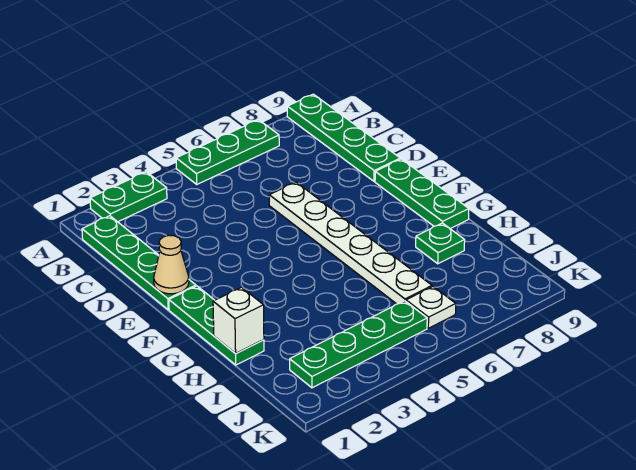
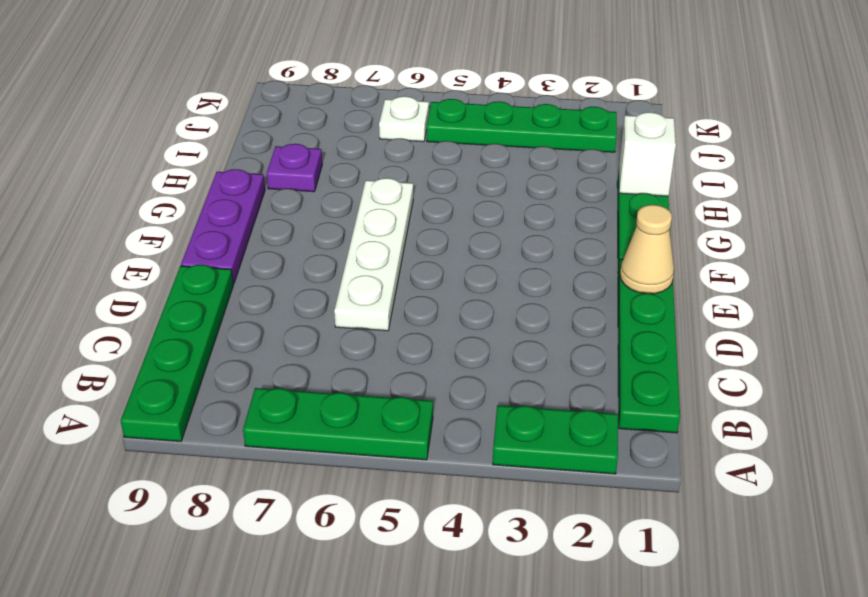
white plate D6:I6 level 1 -> white plate D6:G6 level 1
green plate E9:G9 level 1 -> purple plate E9:G9 level 1
green plate H8 level 1 -> purple plate H8 level 1

